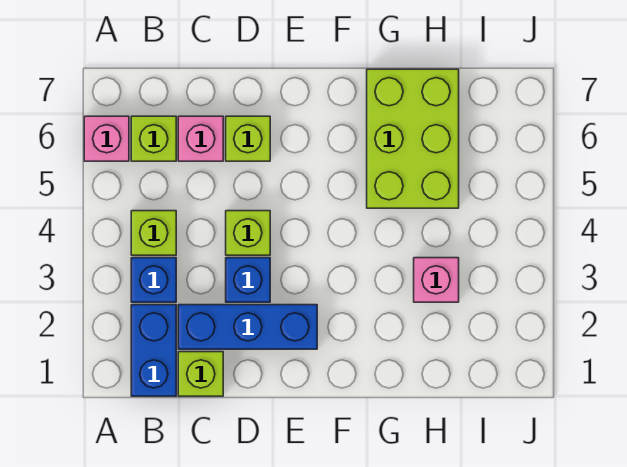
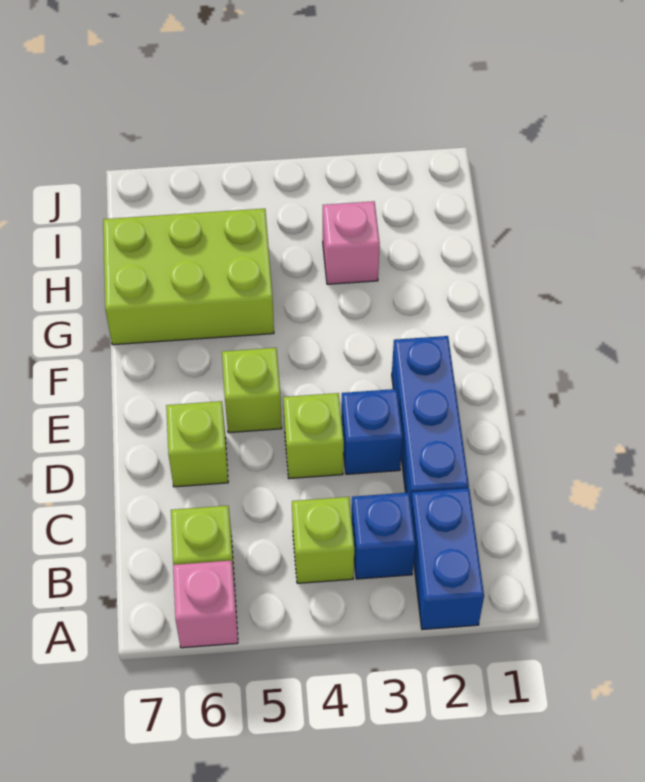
blue brick B1:B2 level 1 -> blue brick A2:B2 level 1
lime brick C1 level 1 -> lime brick E5 level 1
pink brick C6 level 1 -> none

